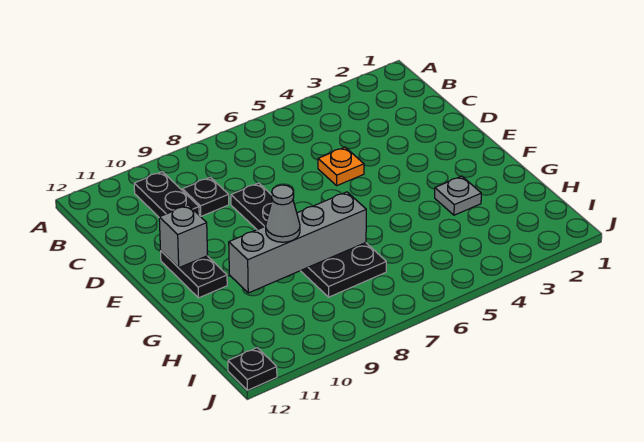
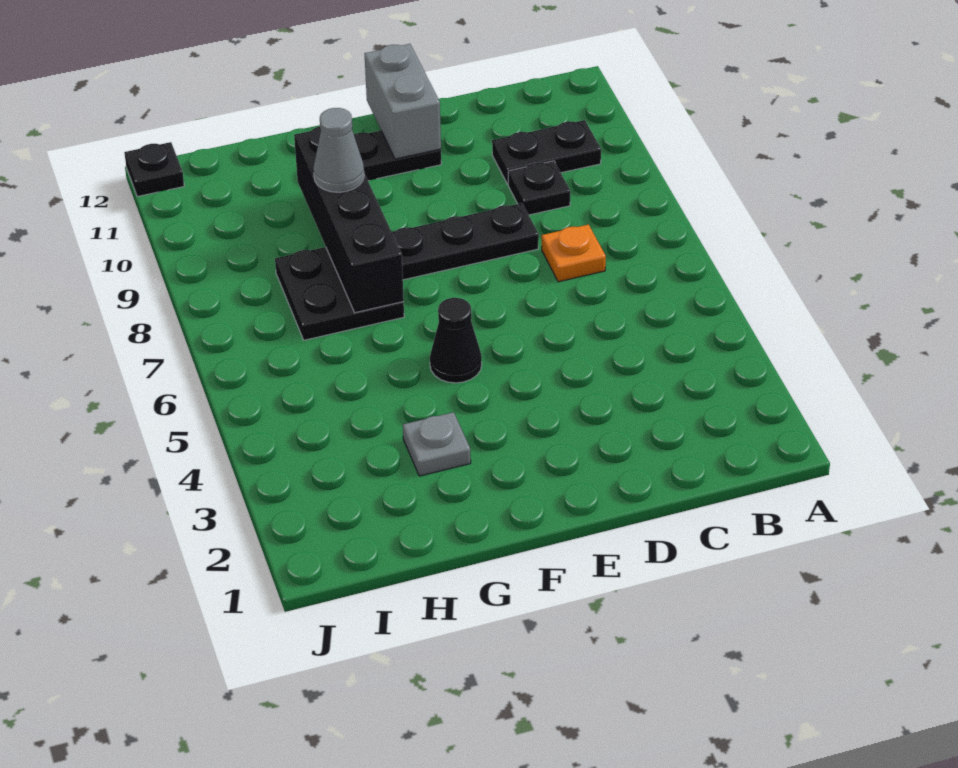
orange plate D5 level 1 -> orange plate C7 level 1
grey brick E11 level 2 -> grey brick E11:E12 level 2
none -> black cone F5 level 1
grey brick G7:G10 level 2 -> black brick G7:G10 level 2

